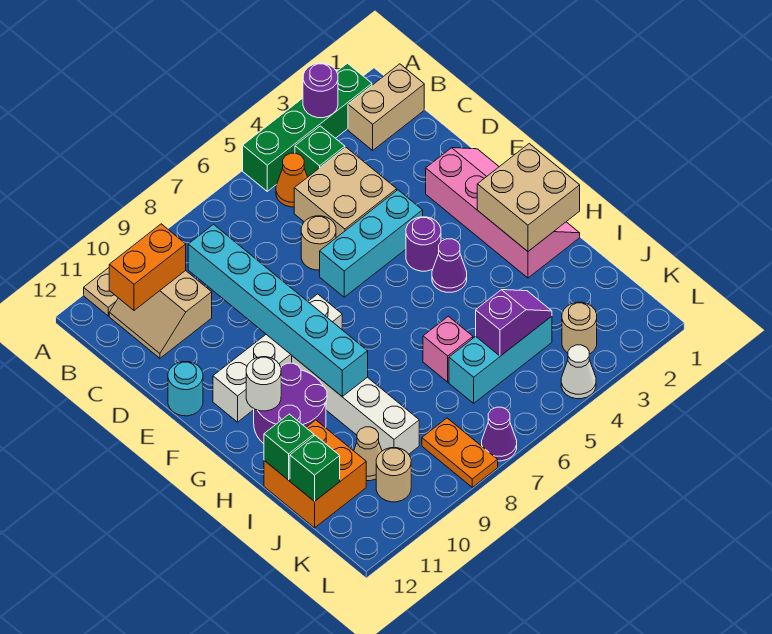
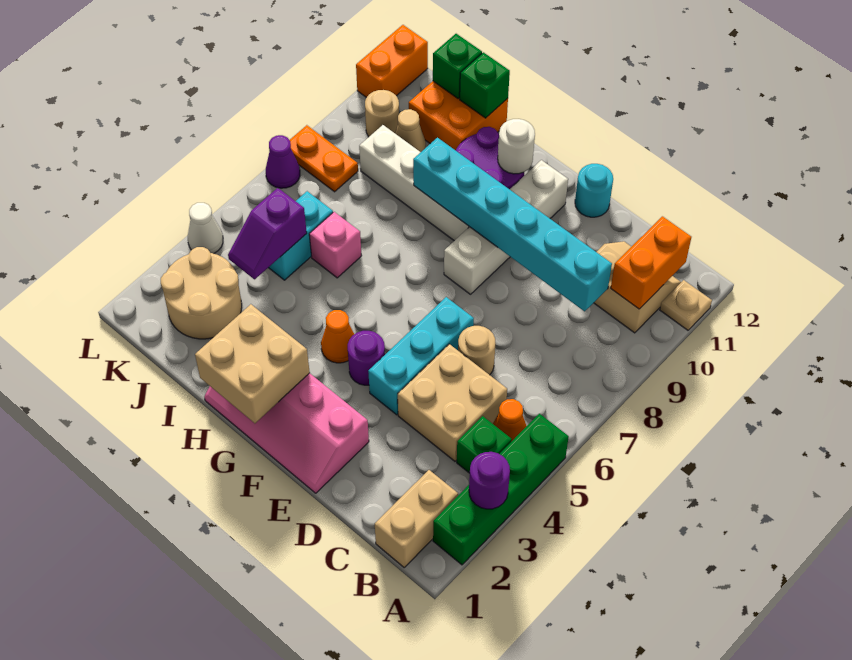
purple cone G4 level 1 -> orange cone G4 level 1
cyan brick J4:J6 level 1 -> cyan brick J5:J6 level 1
tan round brick K3 level 1 -> tan round brick J2:K3 level 1
none -> orange brick L11:L12 level 1

